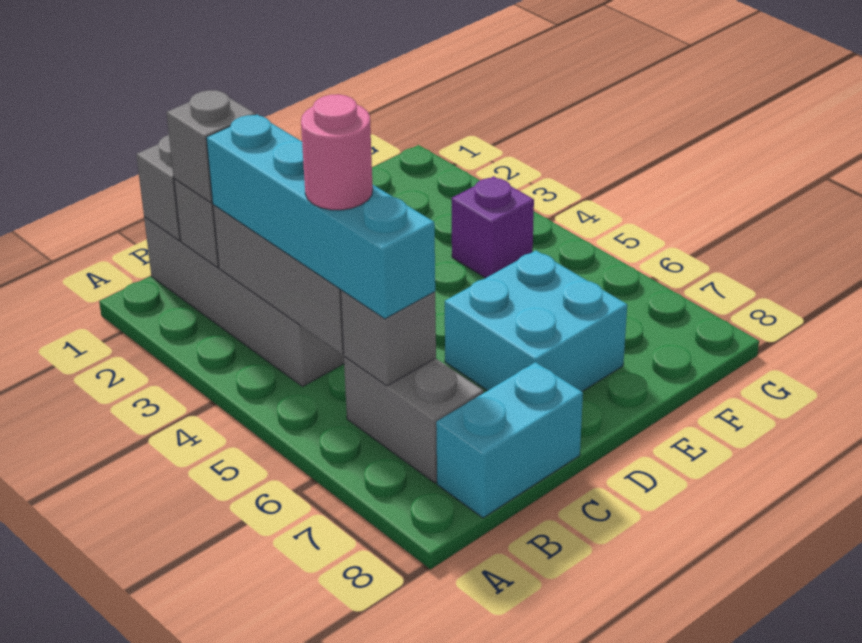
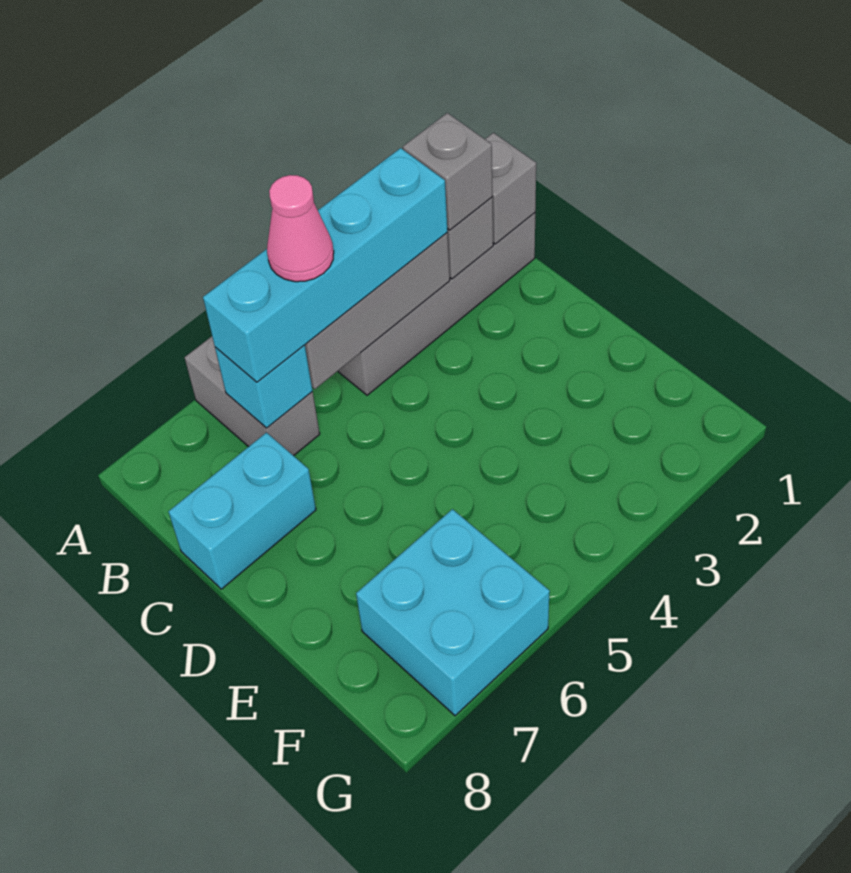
pink round brick B5 level 4 -> pink cone B5 level 4
grey brick B6:B7 level 1 -> grey brick A6:B6 level 1
grey brick B6 level 2 -> cyan brick B6 level 2
cyan brick B8:C8 level 1 -> cyan brick C7:C8 level 1
cyan brick D6:E7 level 1 -> cyan brick F6:G7 level 1
purple brick F4 level 1 -> none

